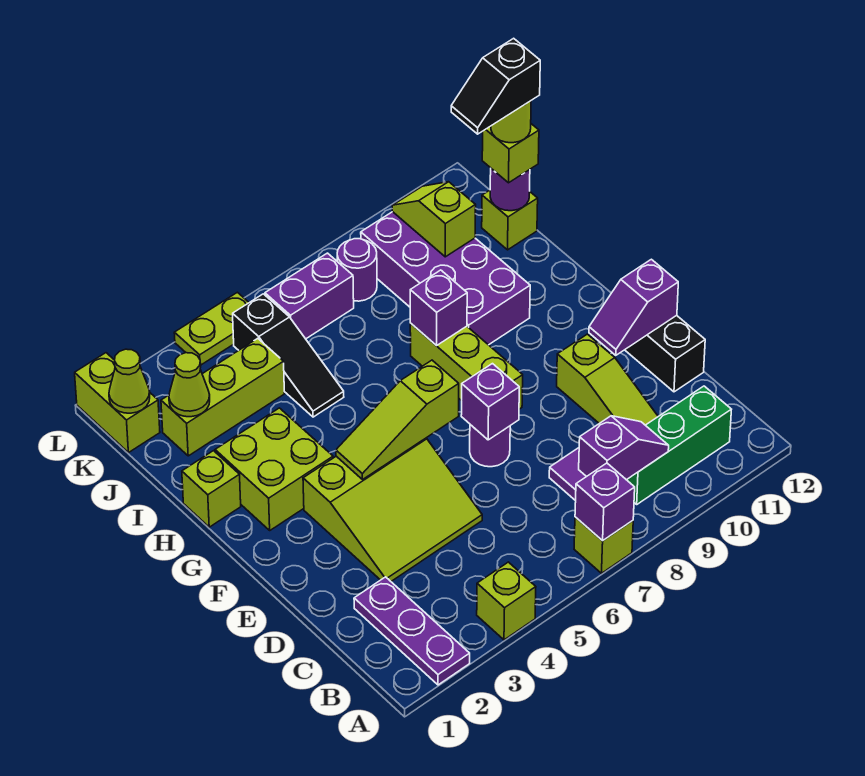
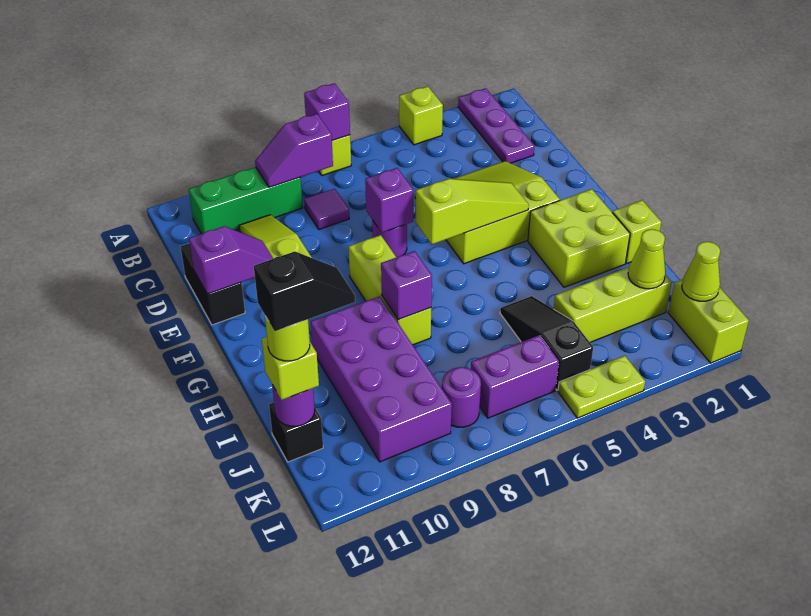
lime slope J10:K10 level 2 top J -> none
lime brick J12 level 1 -> black brick J12 level 1

